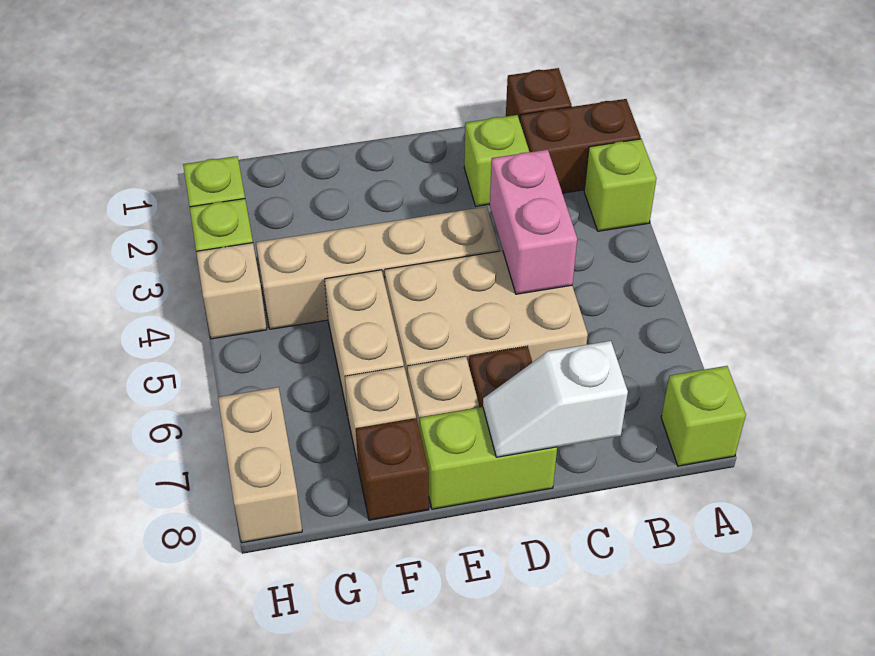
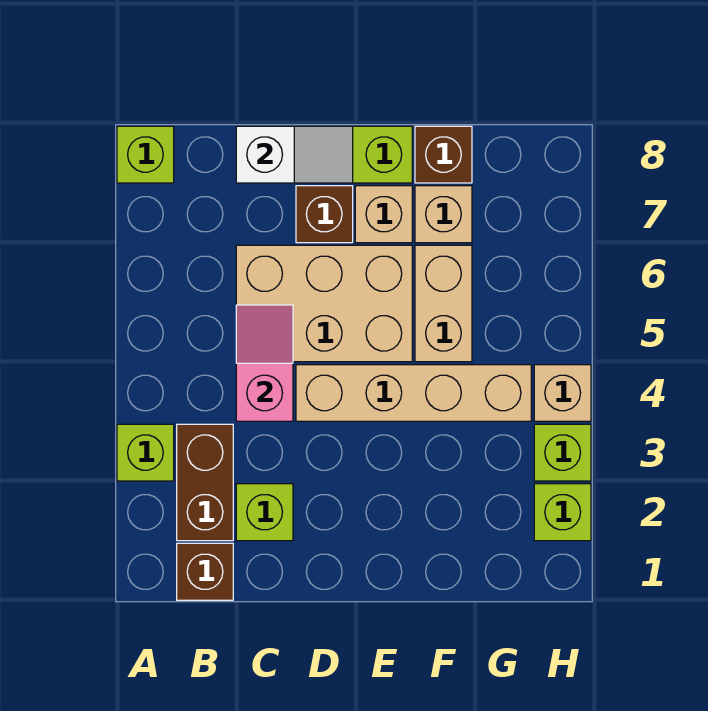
brown brick A2:B2 level 1 -> brown brick B2:B3 level 1
pink brick C4:C5 level 2 -> pink slope C4:C5 level 2 top 4
tan brick H7:H8 level 1 -> none

